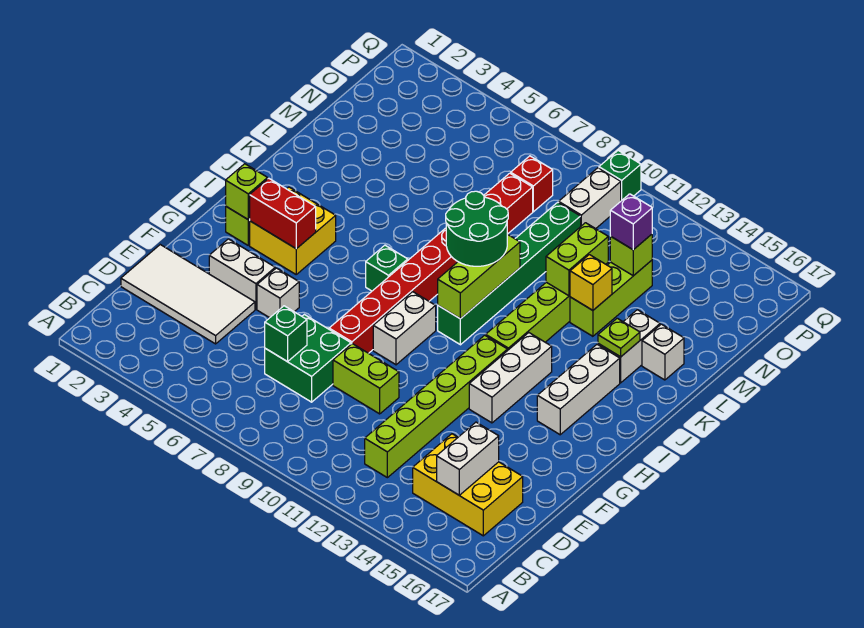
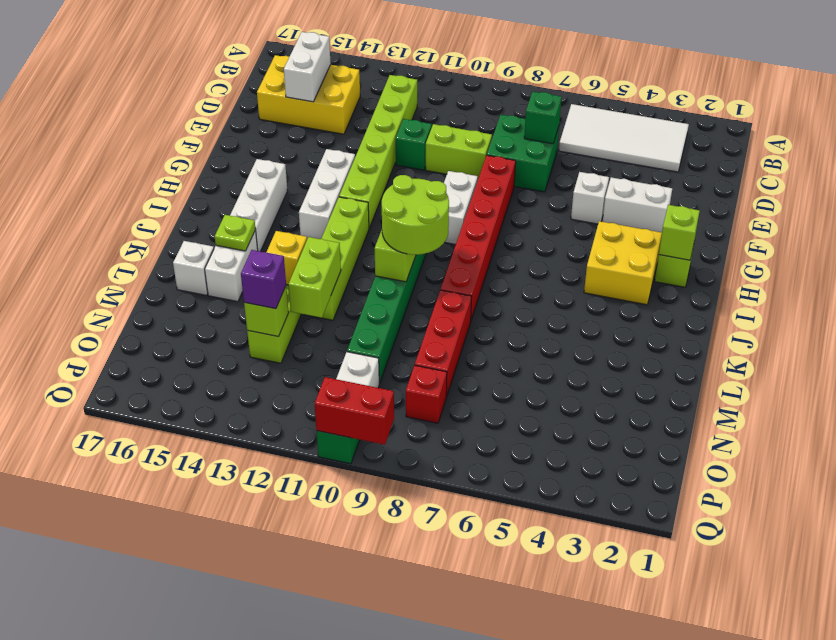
white tile D1:E4 level 1 -> white tile B3:C6 level 1
red brick H3:H4 level 2 -> red brick Q9:Q10 level 2
green brick I7 level 1 -> green brick E11 level 1
green round brick J9:K10 level 3 -> lime round brick J9:K10 level 3

